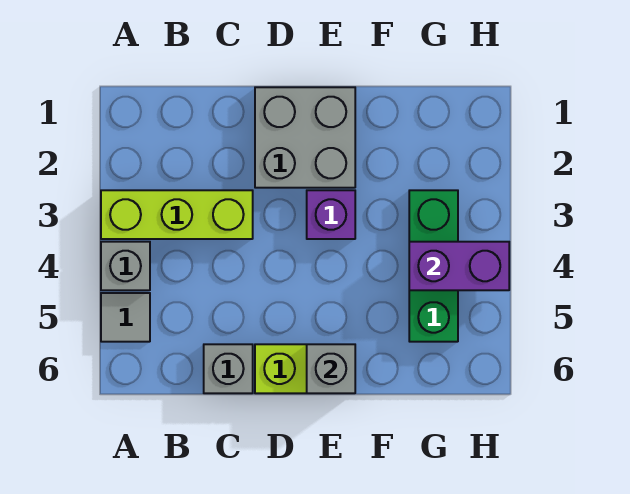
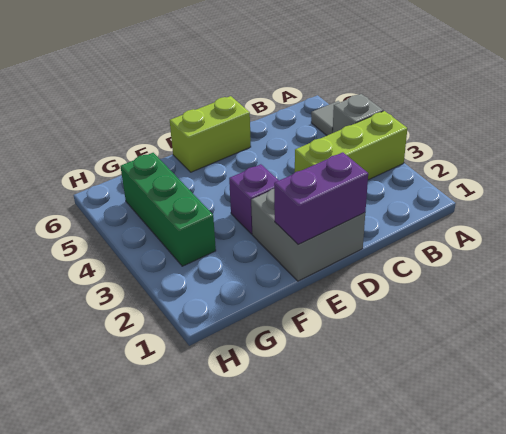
grey brick C6 level 1 -> none
grey brick E6 level 2 -> none
purple brick G4:H4 level 2 -> purple brick D1:E1 level 2

